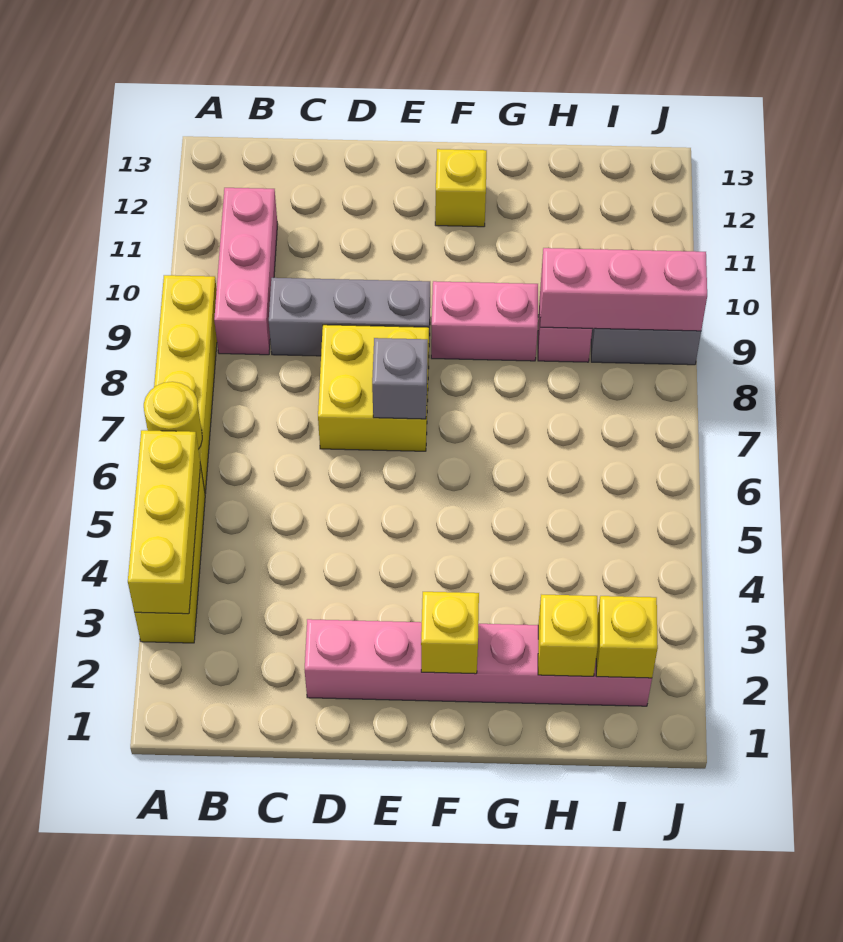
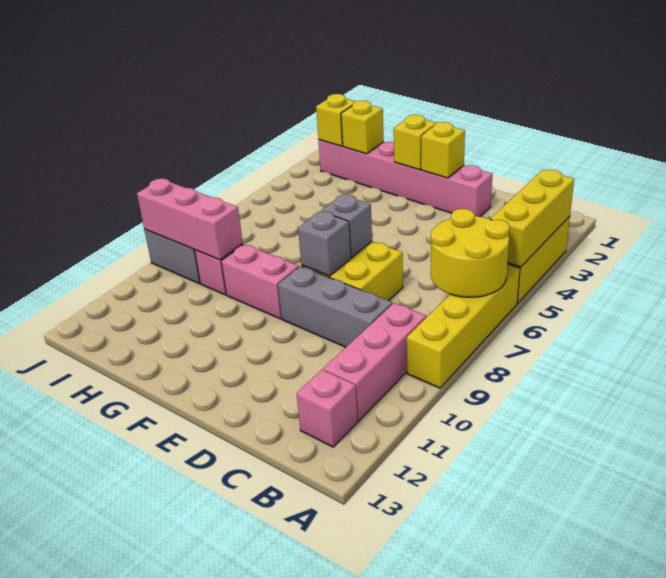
yellow round brick A6 level 2 -> yellow round brick A6:B7 level 2
none -> pink brick B12 level 1
none -> grey brick E8 level 2
yellow brick F12 level 1 -> yellow brick E2 level 2

